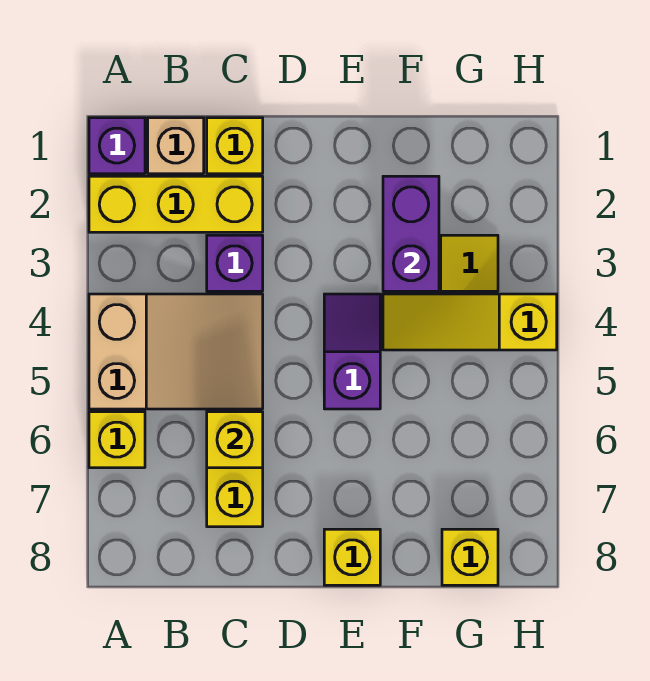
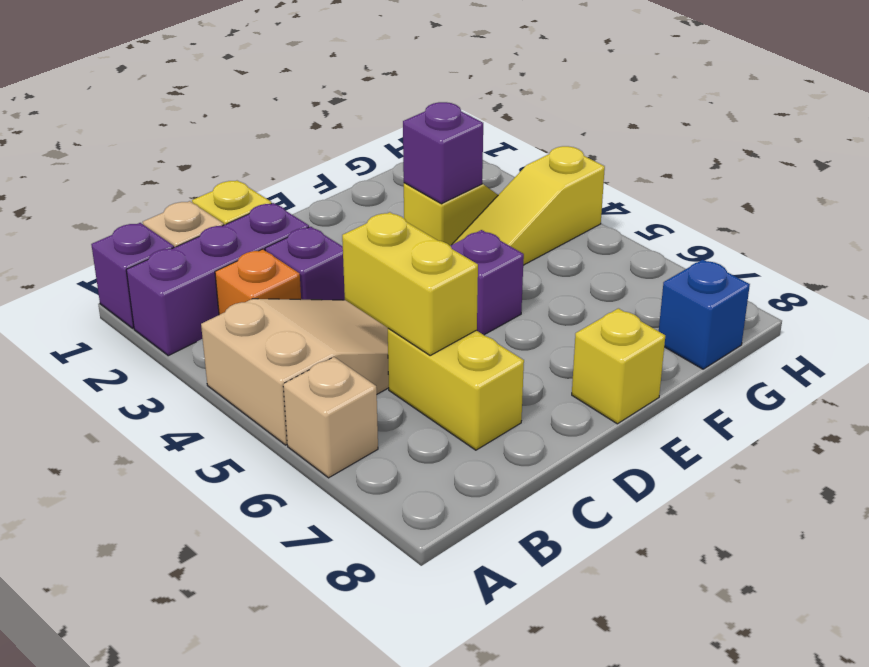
yellow brick A2:C2 level 1 -> purple brick A2:C2 level 1
yellow brick A6 level 1 -> tan brick A6 level 1
none -> orange brick B3 level 1
yellow brick C6 level 2 -> yellow brick C5:C6 level 2
purple brick F2:F3 level 2 -> purple brick F3 level 2
yellow brick G8 level 1 -> blue brick G8 level 1

